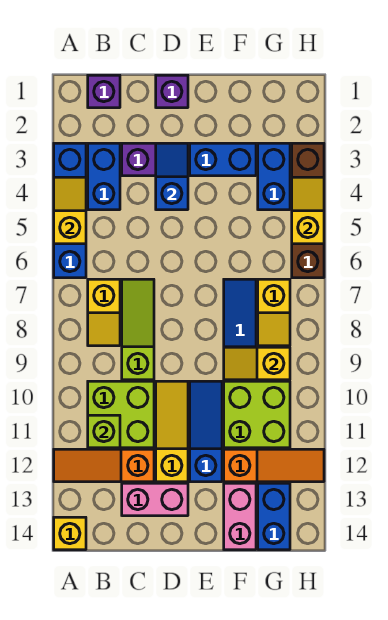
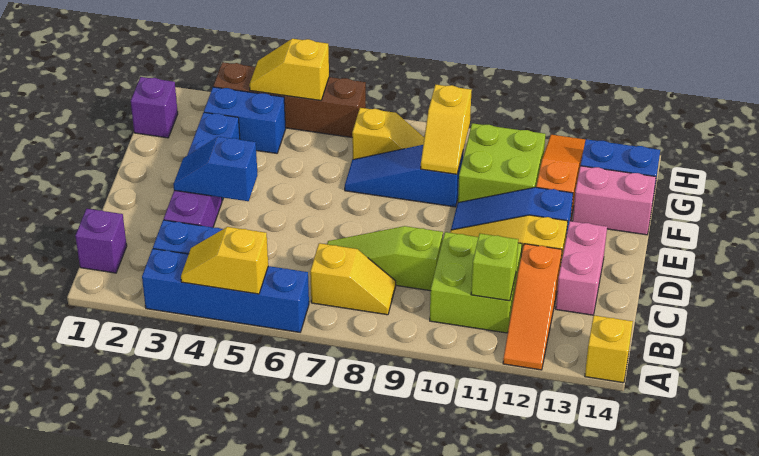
purple brick D1 level 1 -> purple brick G1 level 1

